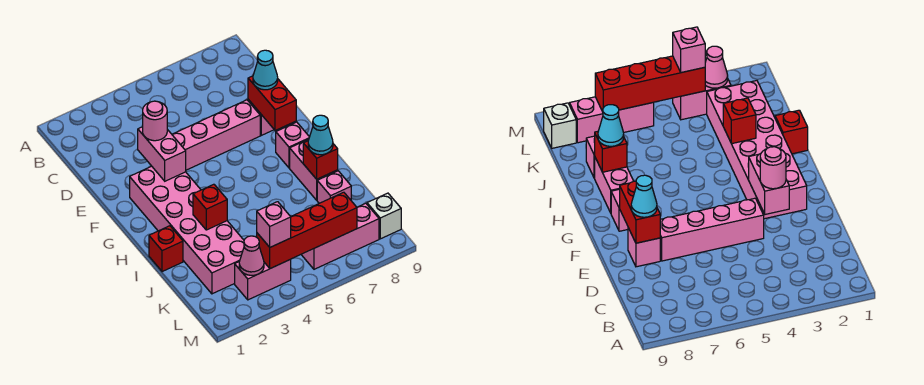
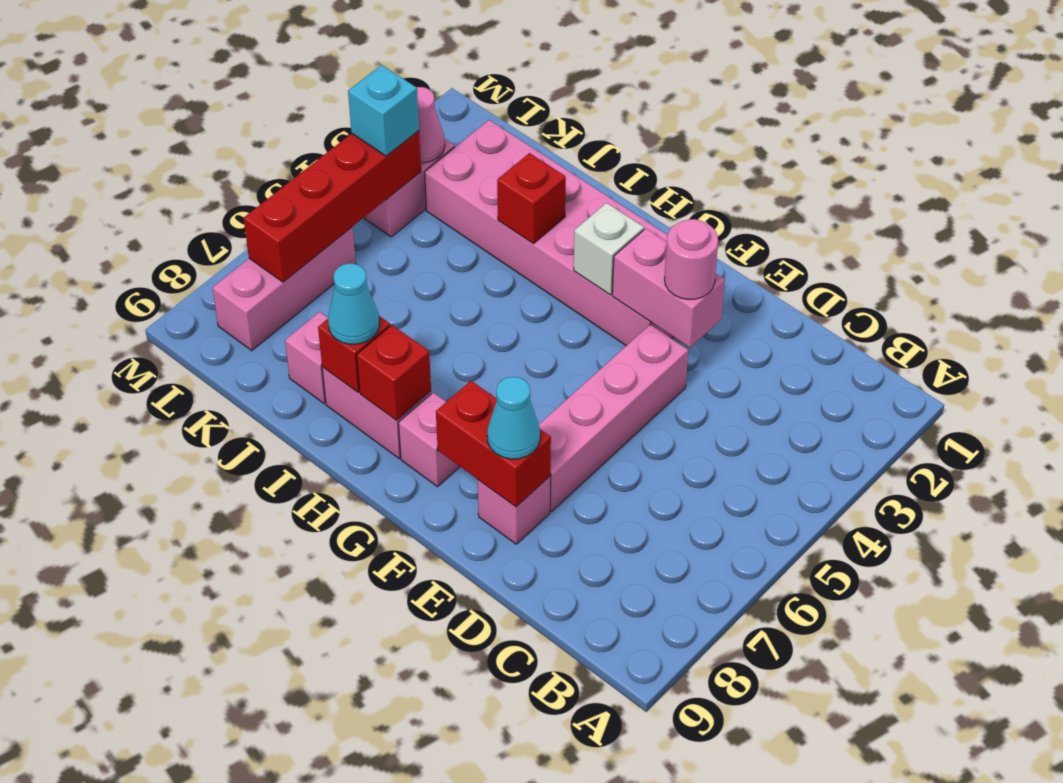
red brick I1 level 1 -> red brick H8 level 2
pink brick L4 level 3 -> cyan brick L4 level 3
white brick L9 level 1 -> white brick G3 level 2

